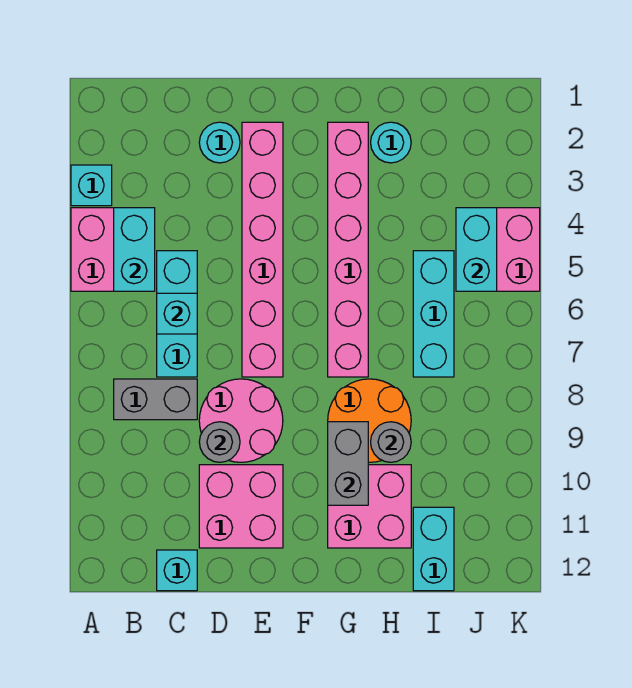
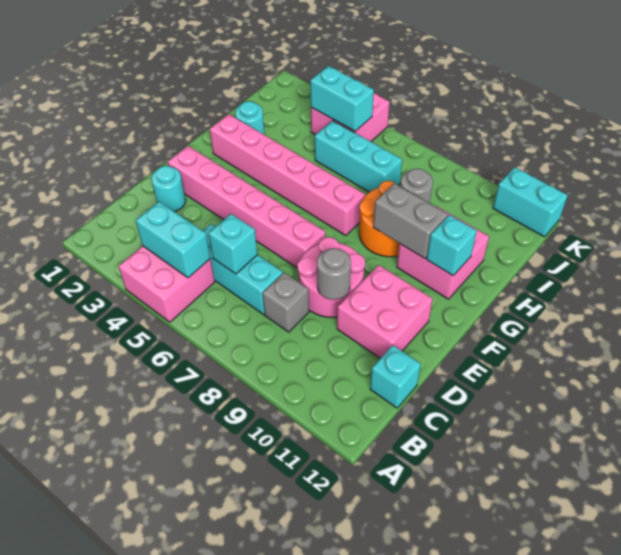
cyan brick A3 level 1 -> cyan brick G11 level 2
grey brick B8:C8 level 1 -> grey brick C8 level 1
cyan brick I11:I12 level 1 -> cyan brick K11:K12 level 1

